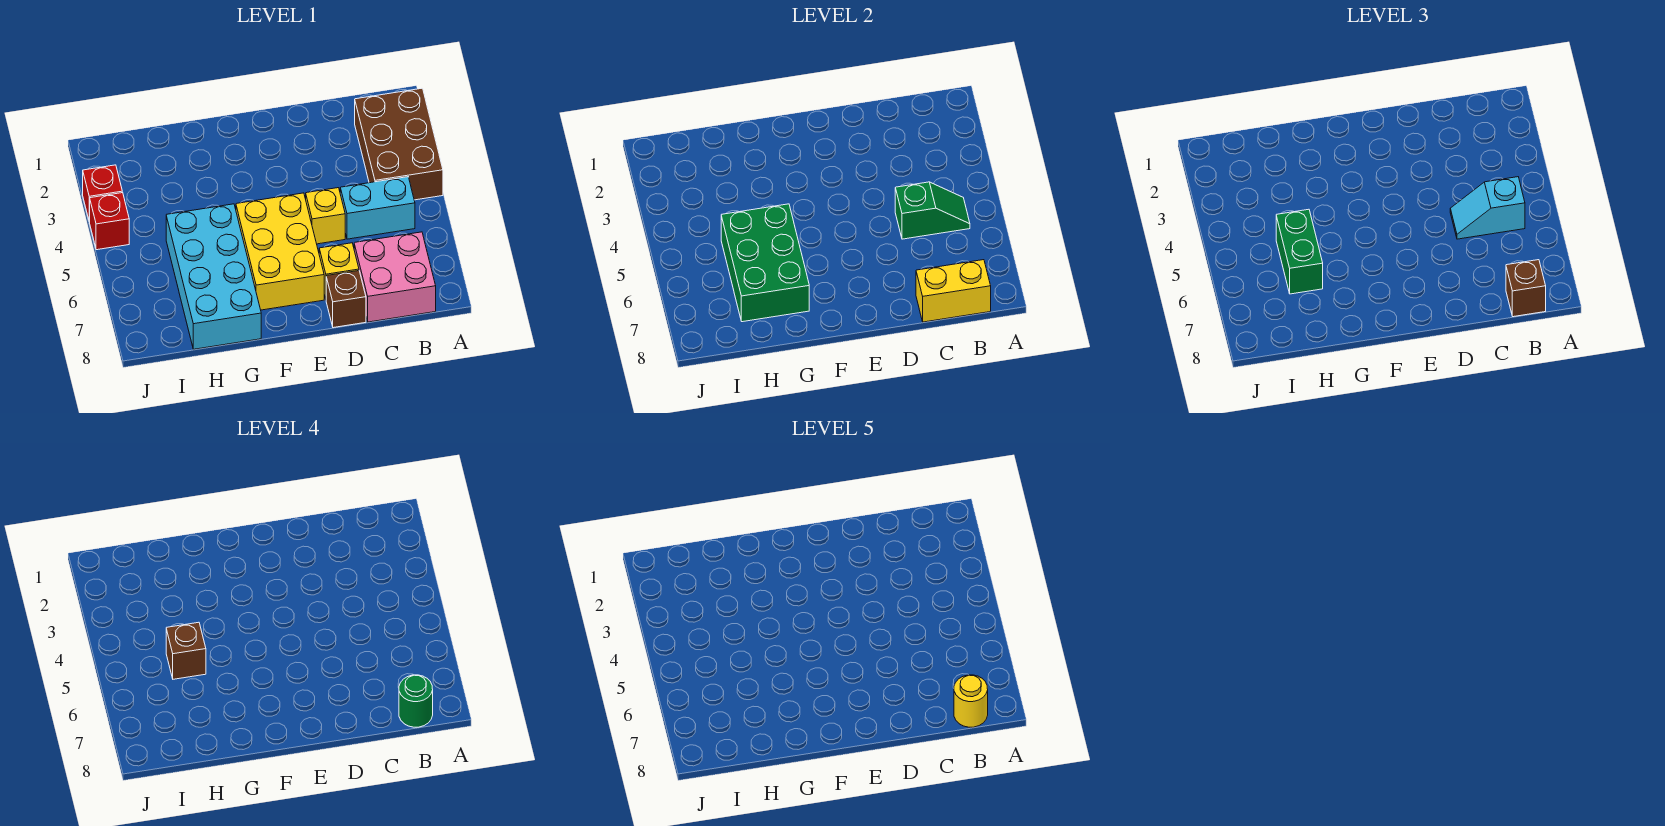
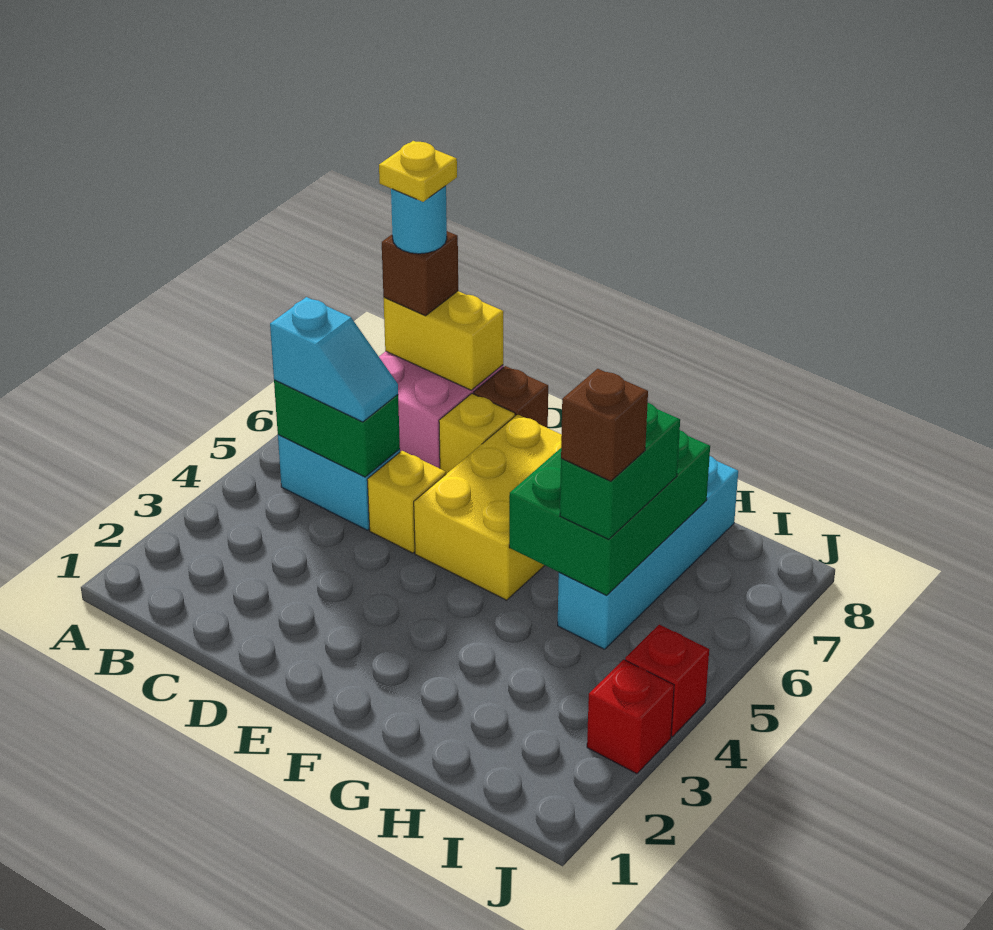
brown brick A2:B4 level 1 -> none
green slope B5:C5 level 2 top C -> green brick B5:C5 level 2
green round brick B8 level 4 -> cyan round brick B8 level 4
yellow round brick B8 level 5 -> yellow plate B8 level 5
cyan brick G5:H8 level 1 -> cyan brick H5:H8 level 1

